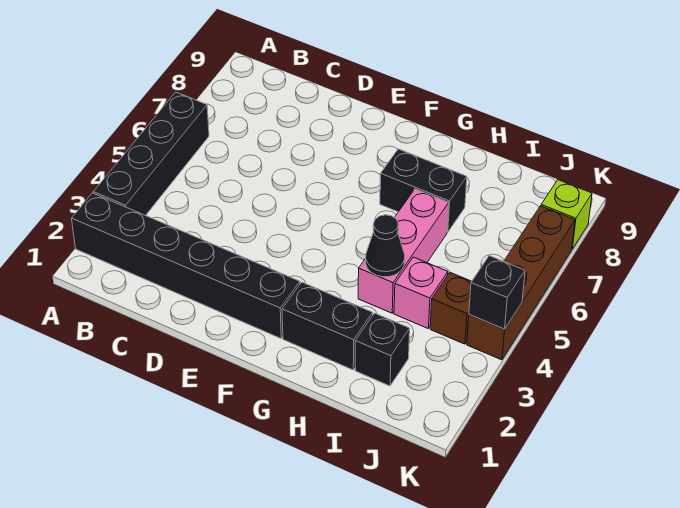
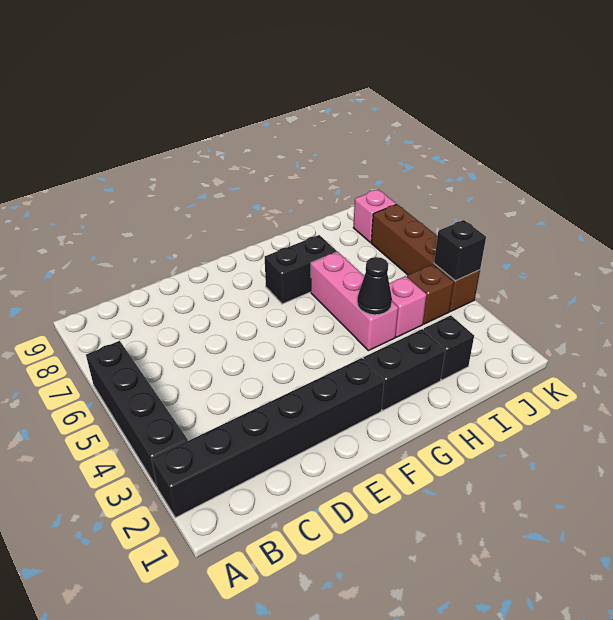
lime brick K8 level 1 -> pink brick K8 level 1

